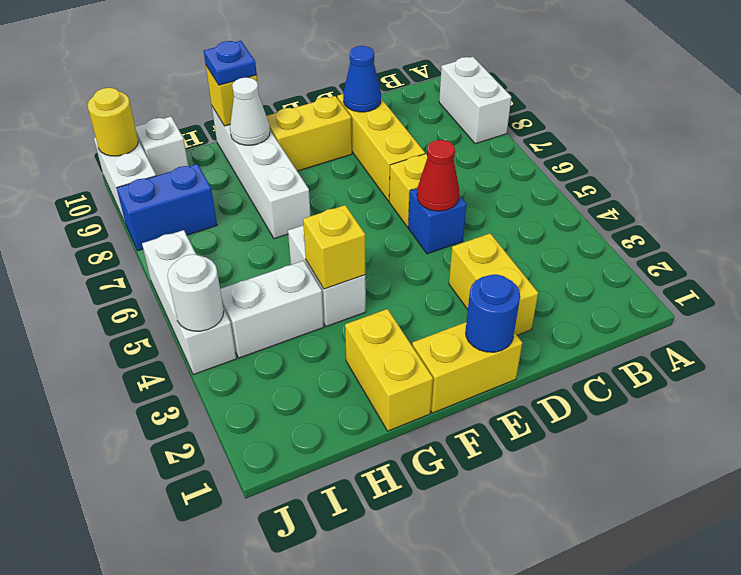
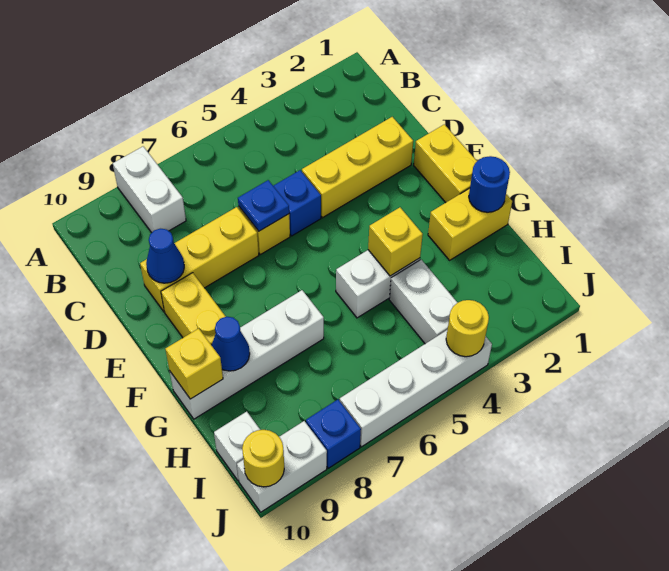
white brick A8:A9 level 1 -> white brick A8:B8 level 1
yellow brick D2:D3 level 1 -> yellow brick D2:D4 level 1
red cone D5 level 2 -> none
blue round brick E1 level 2 -> blue round brick G1 level 2
white cone G9 level 2 -> blue cone G9 level 2
blue plate G10 level 3 -> blue plate D6 level 2
blue brick I8:J8 level 1 -> blue brick J8 level 1
white brick J4:J6 level 1 -> white brick J4:J7 level 1
white round brick J4 level 2 -> yellow round brick J4 level 2

